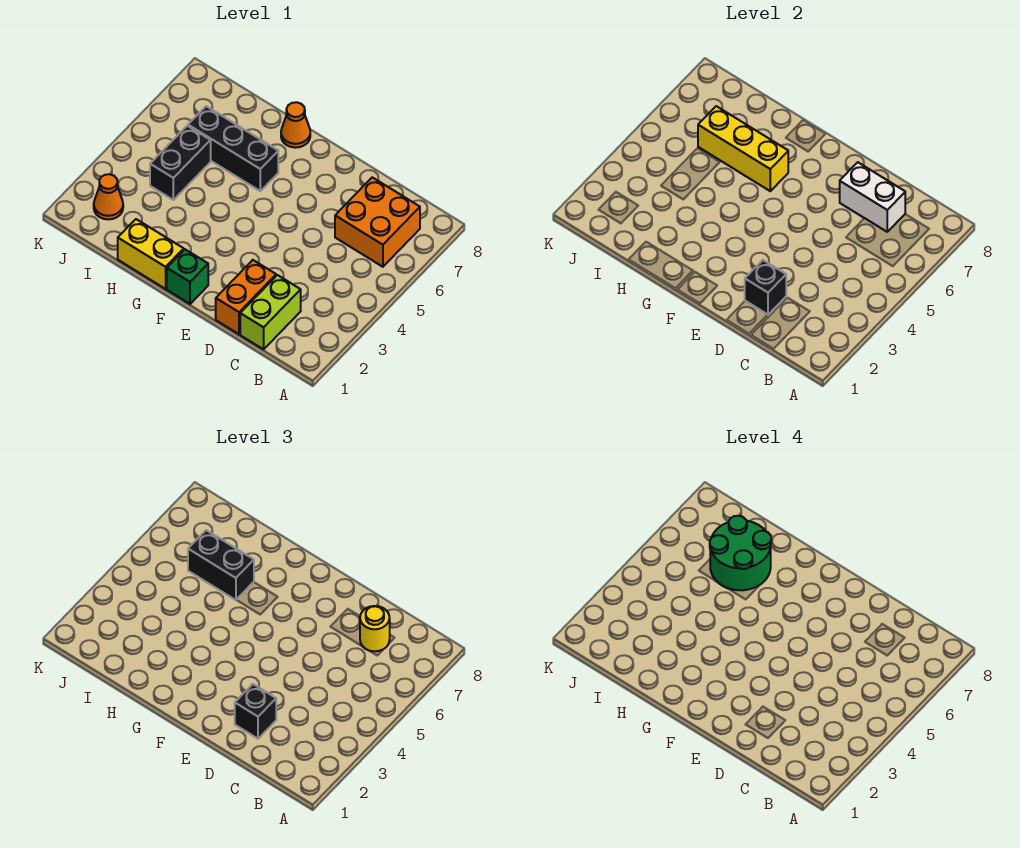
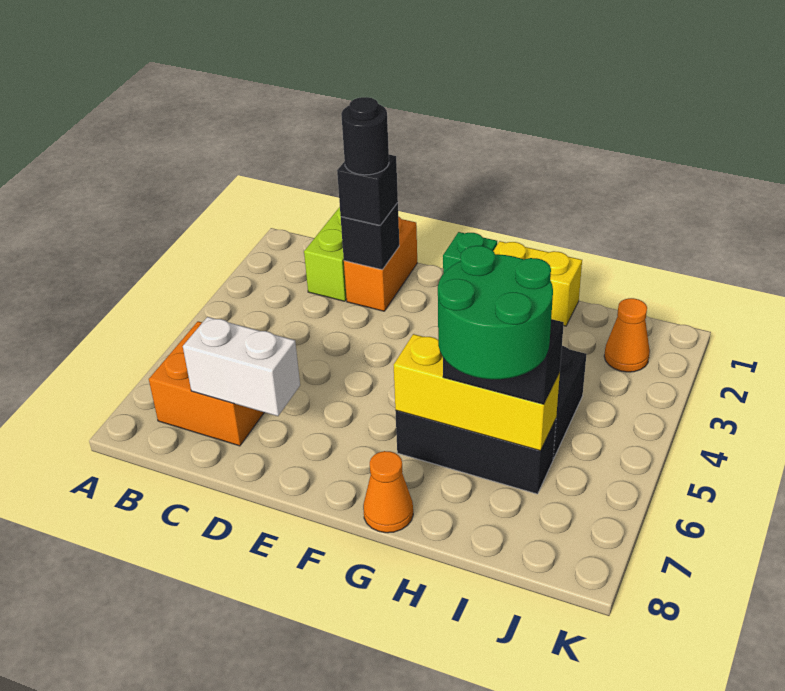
yellow round brick C7 level 3 -> none
none -> black round brick D2 level 4

